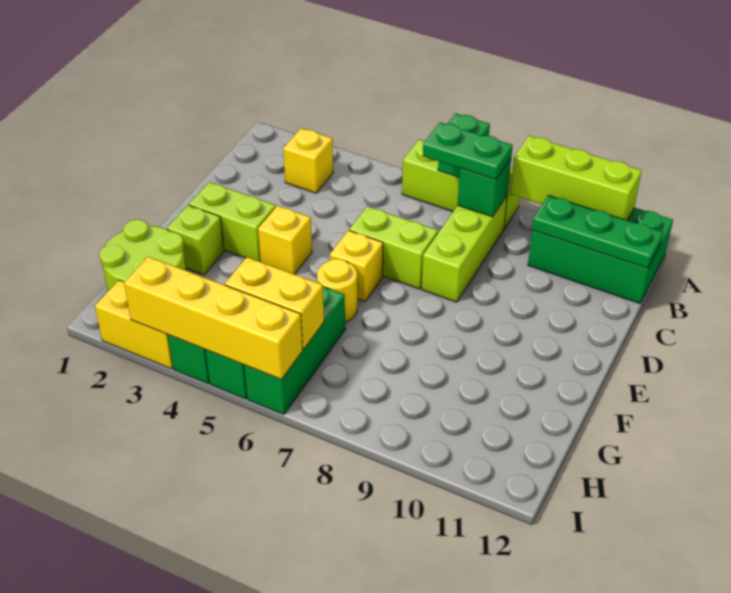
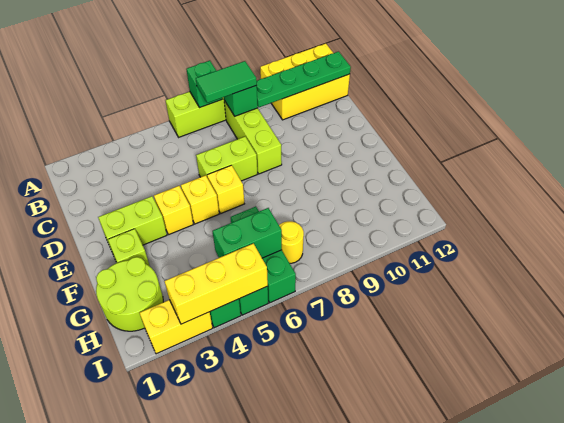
lime brick A9:A11 level 2 -> none
green brick A10:B12 level 1 -> yellow brick A10:B12 level 1
yellow brick B3 level 1 -> yellow brick E5 level 1
green plate B7:B8 level 3 -> green tile B7:B8 level 3
green plate B10:B12 level 2 -> green plate B9:B12 level 2
yellow round brick F6 level 1 -> yellow round brick H7 level 1
yellow brick H5:H6 level 2 -> green brick H5:H6 level 2
yellow brick I3:I6 level 2 -> yellow brick I3:I5 level 2

